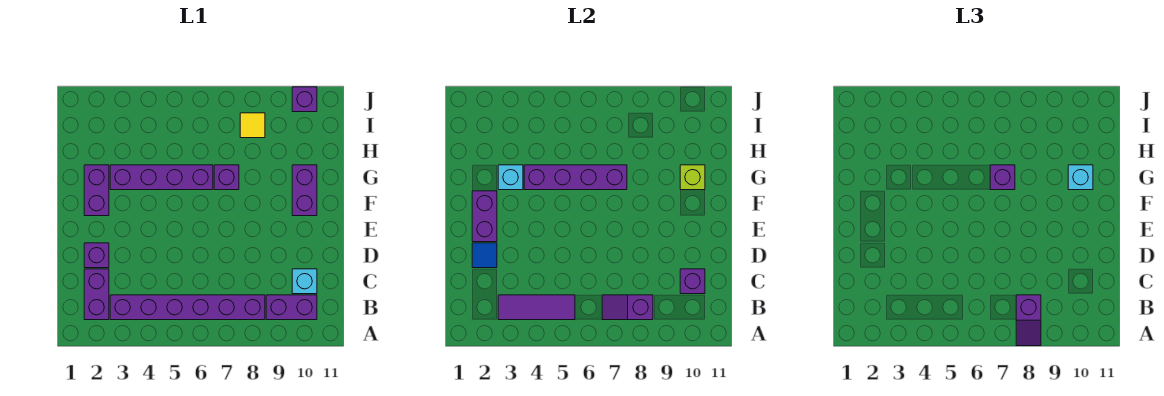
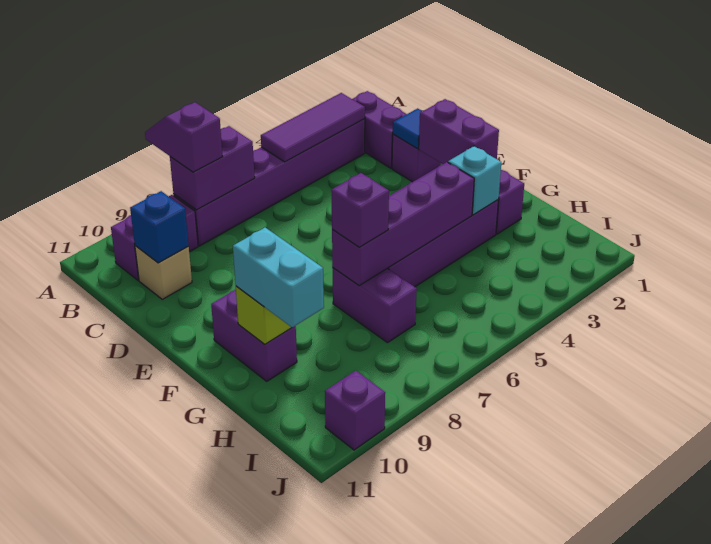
purple slope B7:B8 level 2 top 8 -> purple brick B7:B8 level 2
cyan brick C10 level 1 -> tan brick C10 level 1
purple brick C10 level 2 -> blue brick C10 level 2
purple brick G7 level 1 -> purple brick G7:H7 level 1
cyan brick G10 level 3 -> cyan brick G10:H10 level 3
yellow tile I8 level 1 -> none

